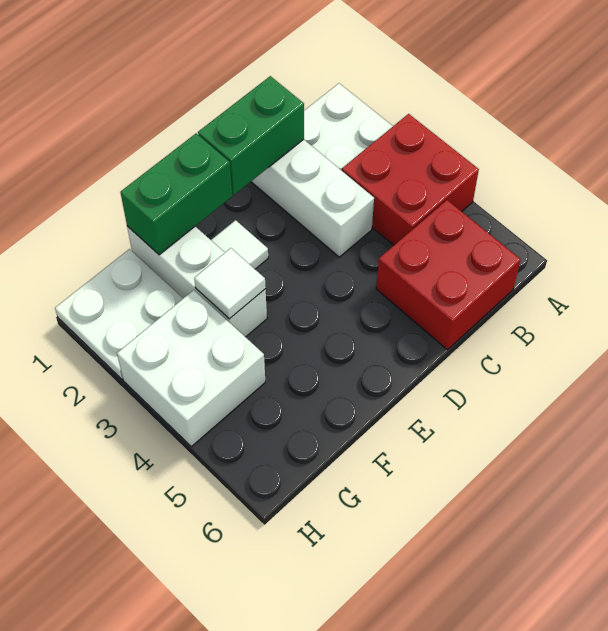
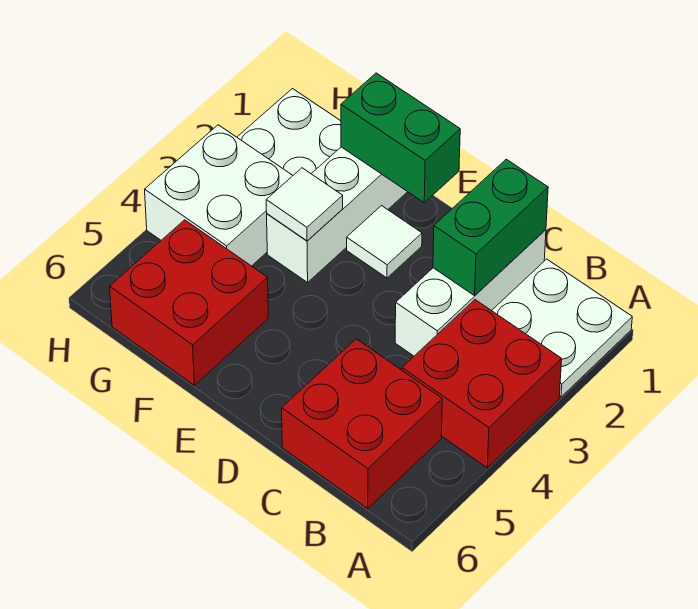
green brick C1:D1 level 2 -> green brick C1:C2 level 2
none -> red brick F5:G6 level 1

